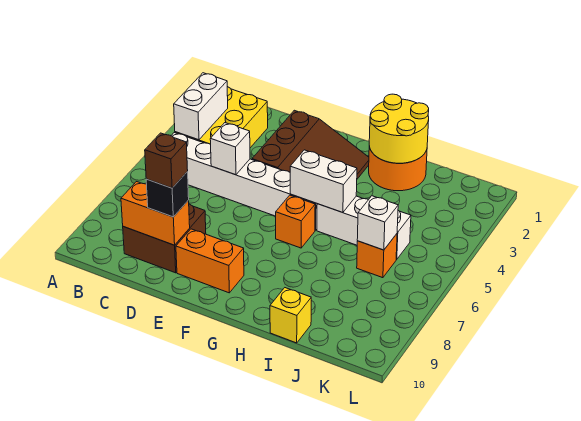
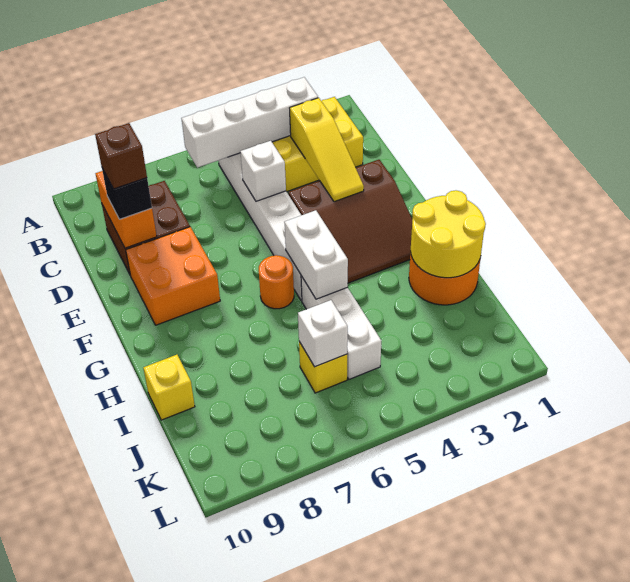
white brick B3:B4 level 2 -> white brick B3:B6 level 2
none -> yellow slope C3:E3 level 2 top C
orange brick E9:F9 level 1 -> orange brick E8:F9 level 1
orange brick G6 level 1 -> orange round brick G6 level 1
orange brick J6 level 1 -> yellow brick J6 level 1

